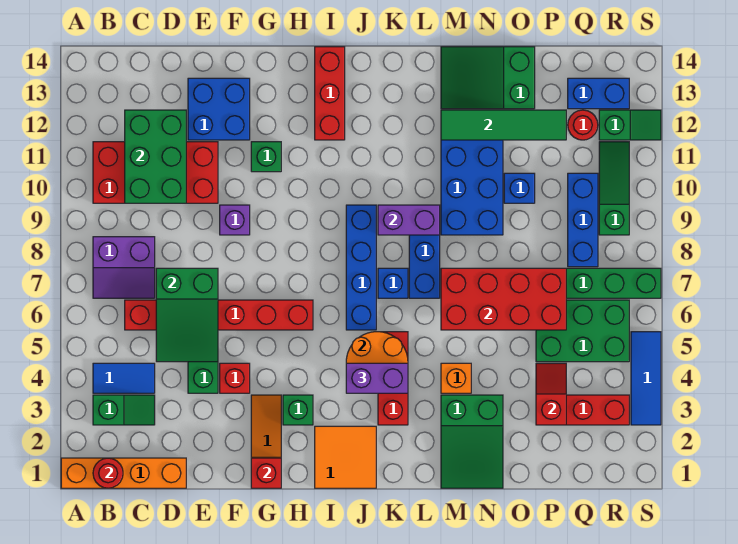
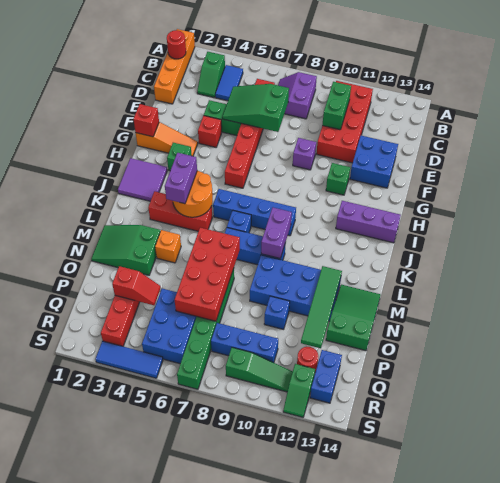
green brick C10:D12 level 2 -> green brick C10:D10 level 2
orange tile I1:J2 level 1 -> purple tile I1:J2 level 1
red brick I12:I14 level 1 -> purple brick I12:I14 level 1
green brick P5:R6 level 1 -> blue brick P5:R6 level 1

